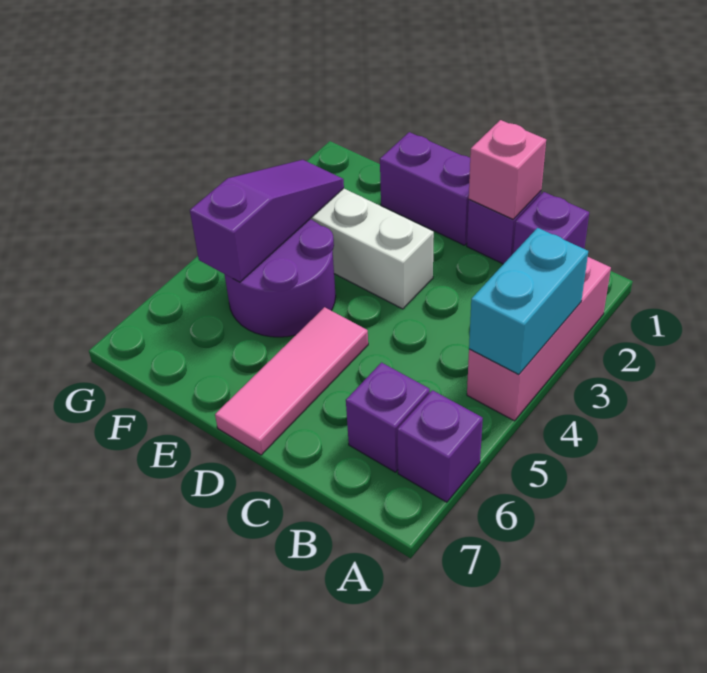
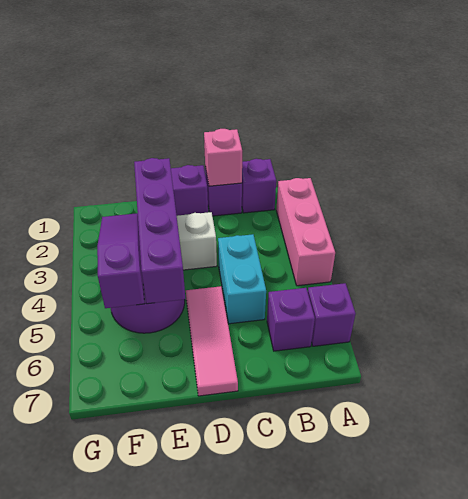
cyan brick A3:A4 level 2 -> cyan brick C4:C5 level 1
none -> purple brick E2:E5 level 2

